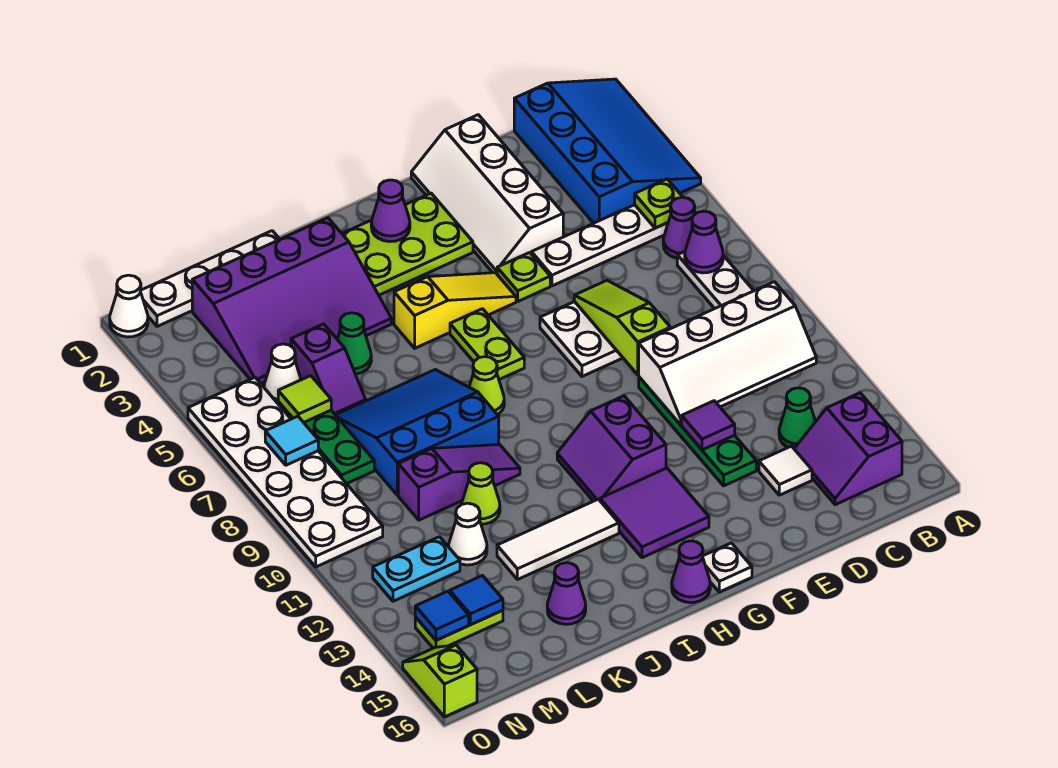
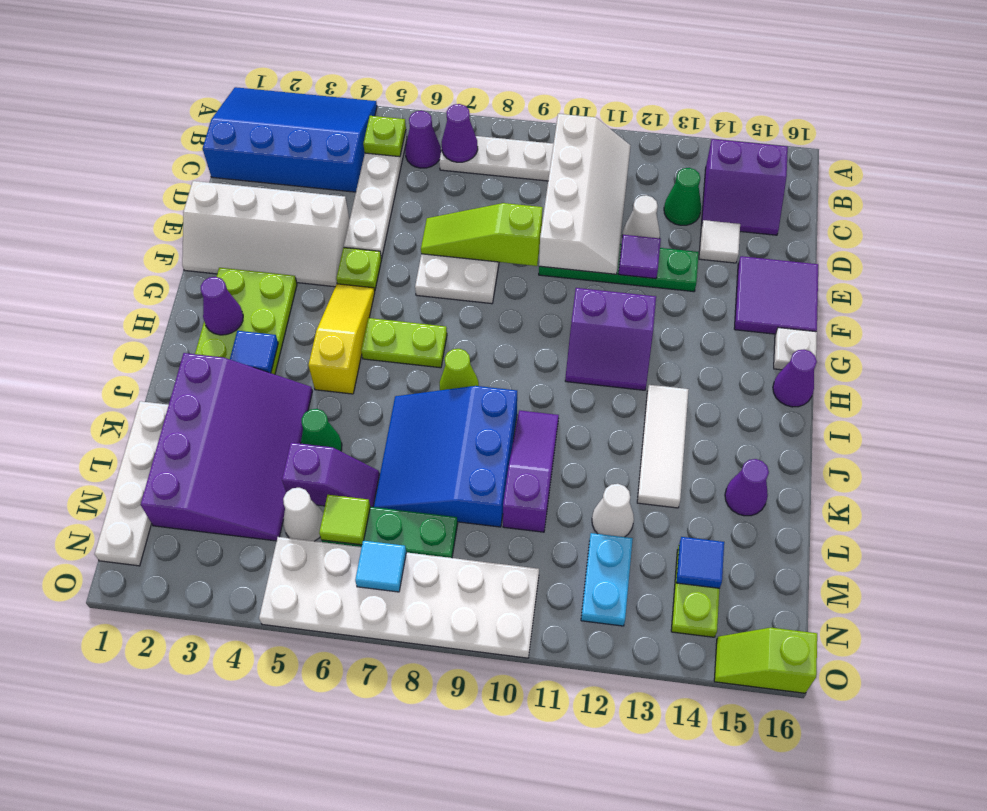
purple tile G13:H14 level 1 -> purple tile E15:F16 level 1
lime cone K11 level 1 -> none
blue tile N14 level 2 -> blue tile I3 level 2
white cone O1 level 1 -> white cone D12 level 1

